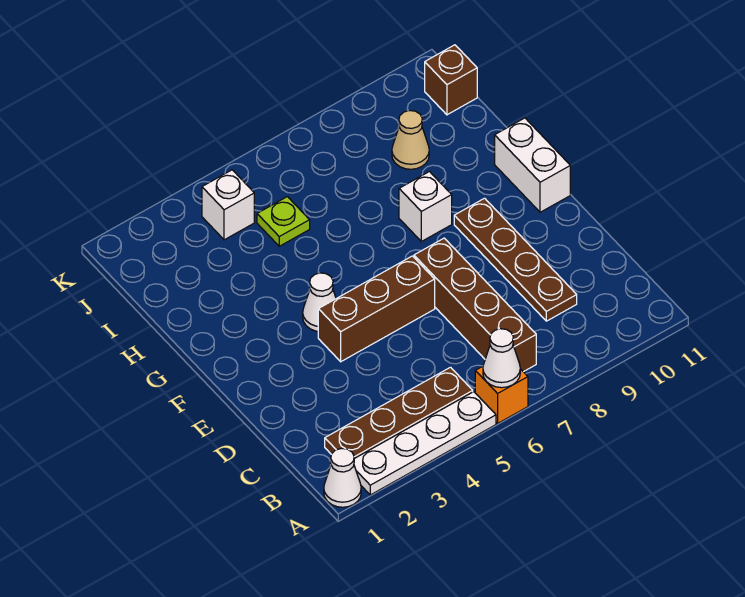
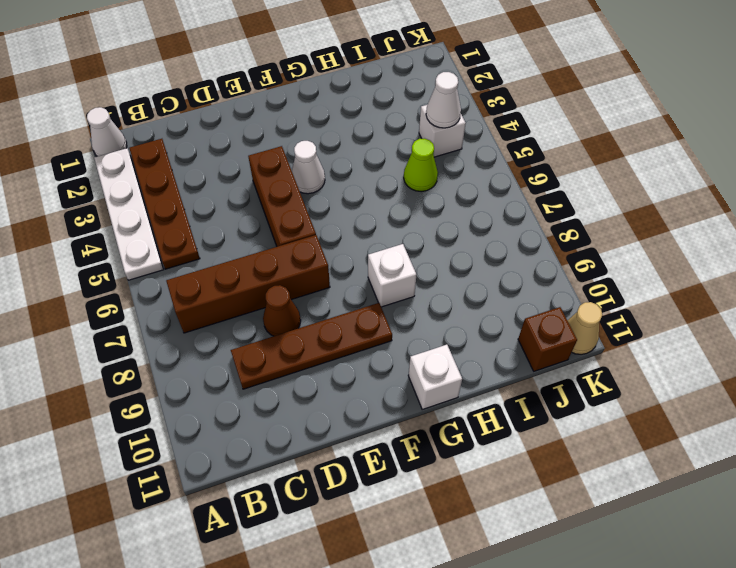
orange brick A6 level 1 -> none
white cone A6 level 2 -> white cone J4 level 2
none -> brown cone D8 level 1
white brick F11:G11 level 1 -> white brick G11 level 1
lime plate I5 level 1 -> lime cone I5 level 1
tan cone I9 level 1 -> tan cone K11 level 1

